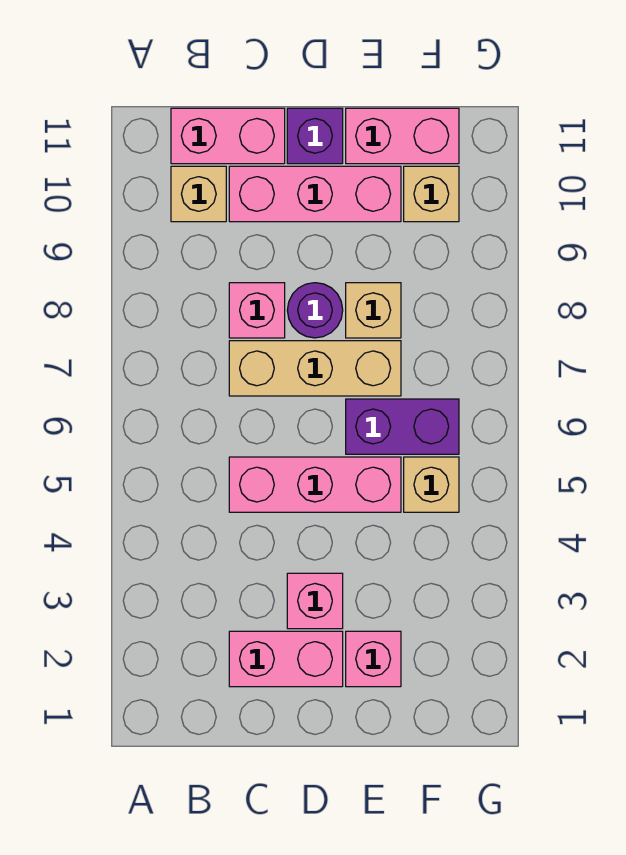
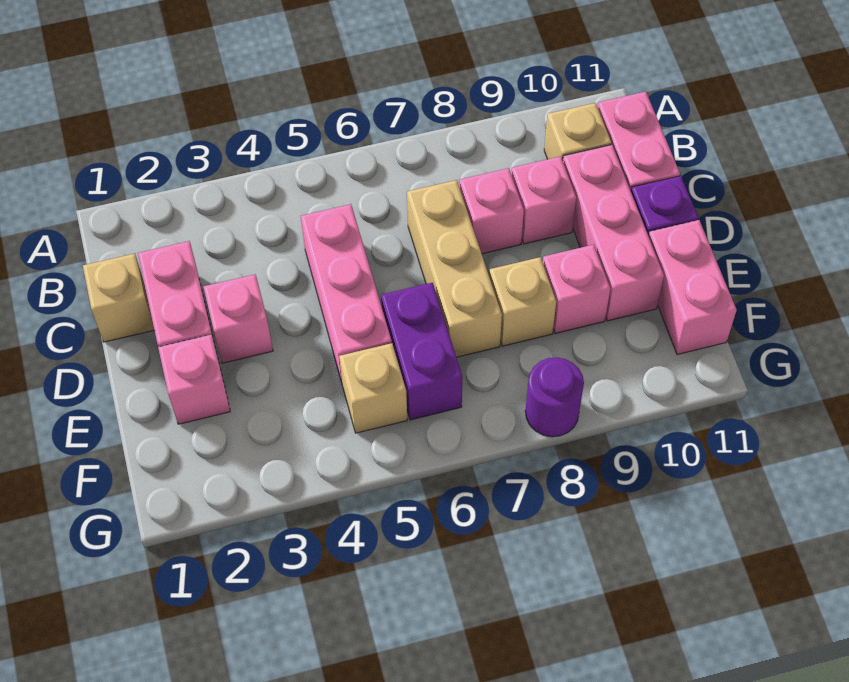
none -> pink brick C9 level 1
purple round brick D8 level 1 -> purple round brick G8 level 1
none -> pink brick E9 level 1
tan brick F10 level 1 -> tan brick C1 level 1

